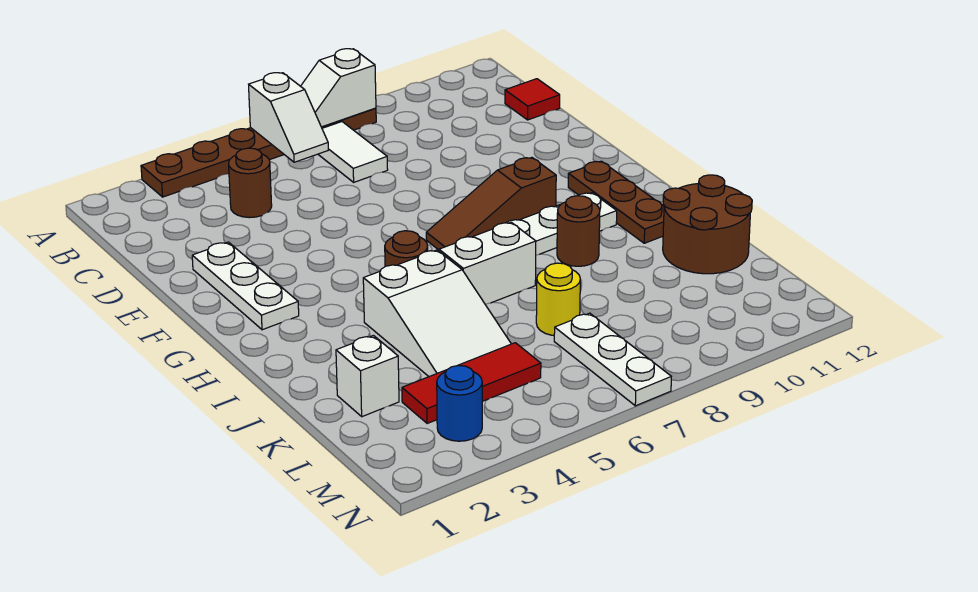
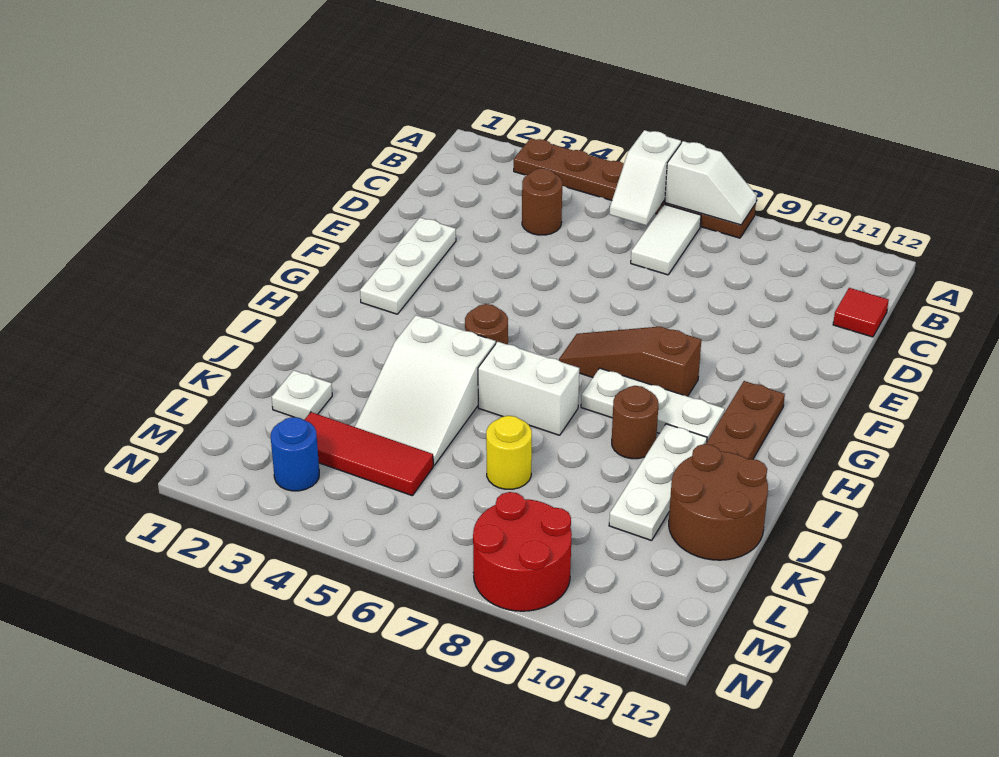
white slope A7:A8 level 2 top 8 -> white slope A7:A8 level 2 top 7
white brick K2 level 1 -> white plate K2 level 1
white plate L7:N7 level 1 -> white plate I10:K10 level 1
none -> red round brick M8:N9 level 1

